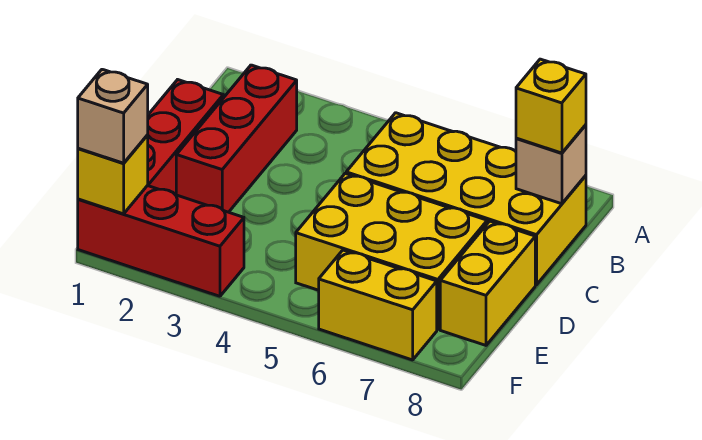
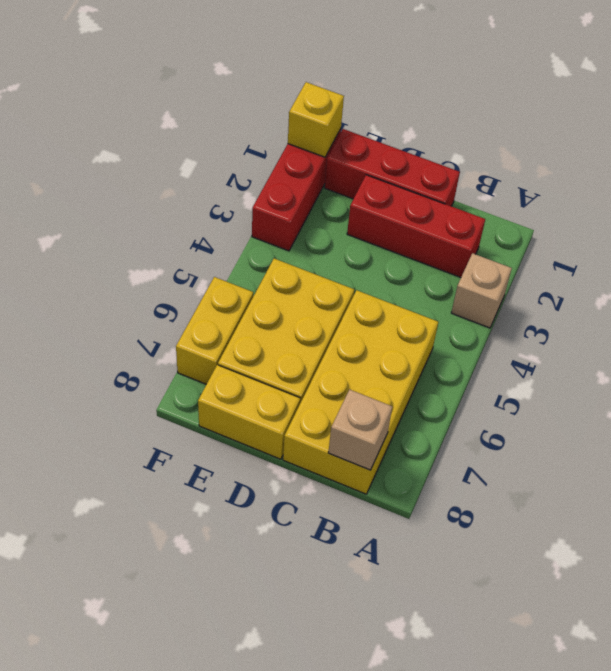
yellow brick B8 level 3 -> none
tan brick F1 level 3 -> tan brick A3 level 1

